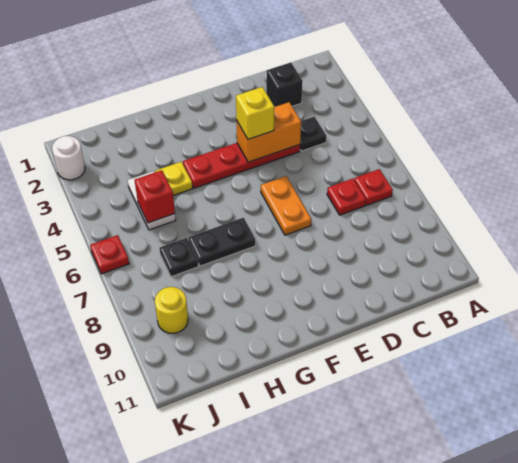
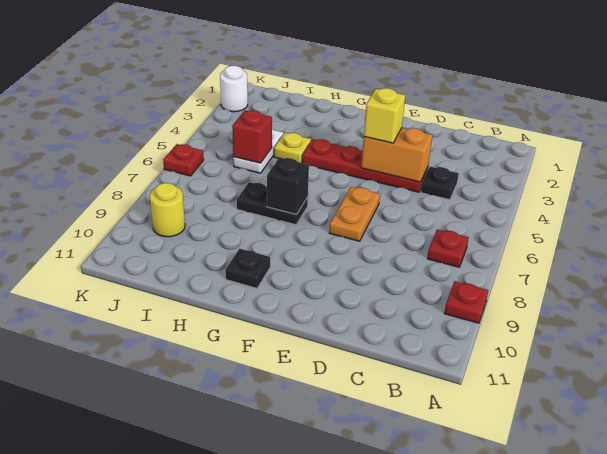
black brick C2 level 1 -> black brick G7 level 2
red plate C7 level 1 -> red plate A9 level 1
black plate I7 level 1 -> black plate G10 level 1

